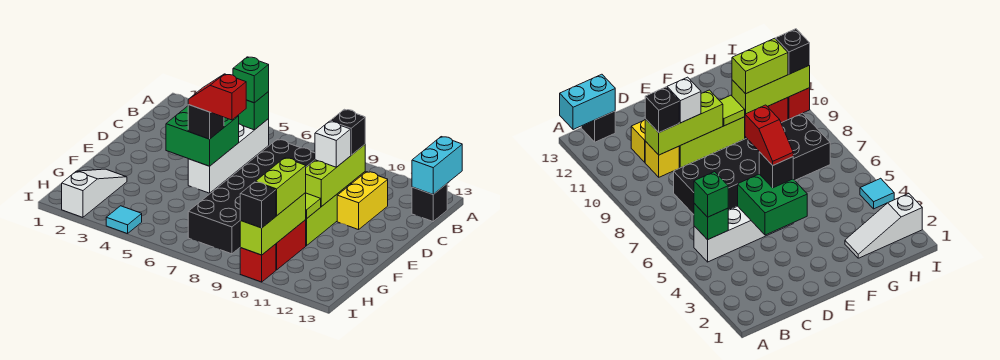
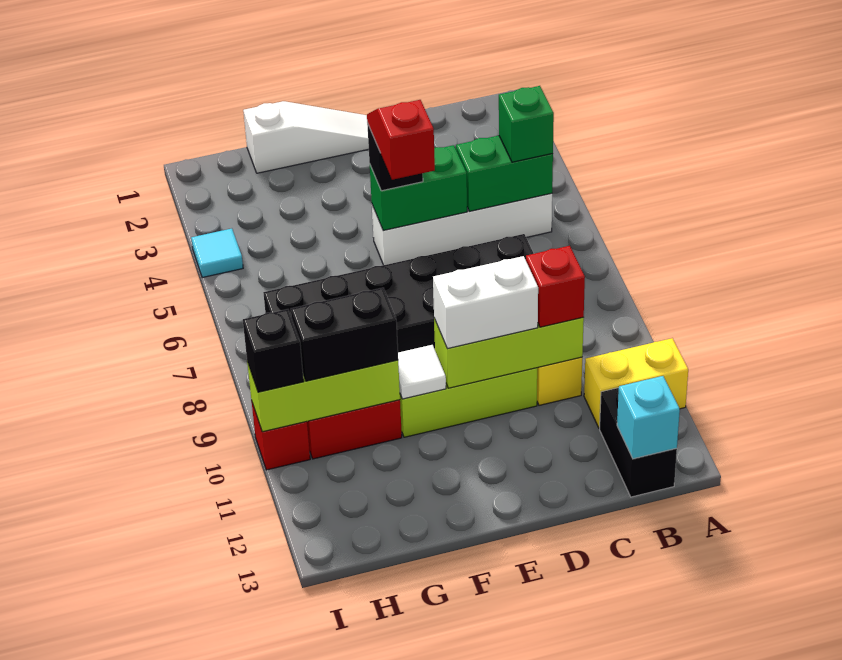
cyan brick A13:B13 level 2 -> cyan brick B13 level 2
green brick B5 level 2 -> green brick B5:C5 level 2
black brick B13 level 1 -> black brick B12:B13 level 1
black brick C10 level 3 -> red brick C10 level 3
yellow brick C11:D11 level 1 -> yellow brick A11:B11 level 1
green brick D4:E5 level 2 -> green brick D5:E5 level 2
white brick D10 level 3 -> white brick D10:E10 level 3
lime tile F10 level 2 -> white tile F10 level 2
white slope G2:I2 level 1 top I -> white slope E1:G1 level 1 top G
lime brick G10:H10 level 3 -> black brick G10:H10 level 3

